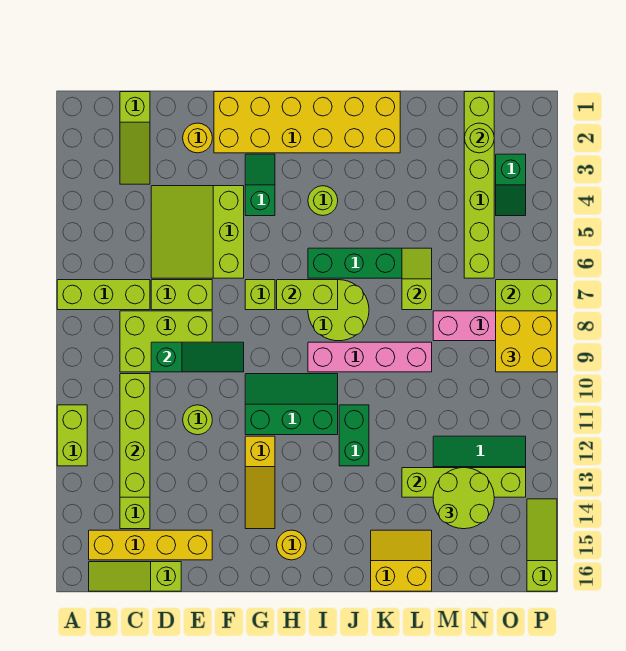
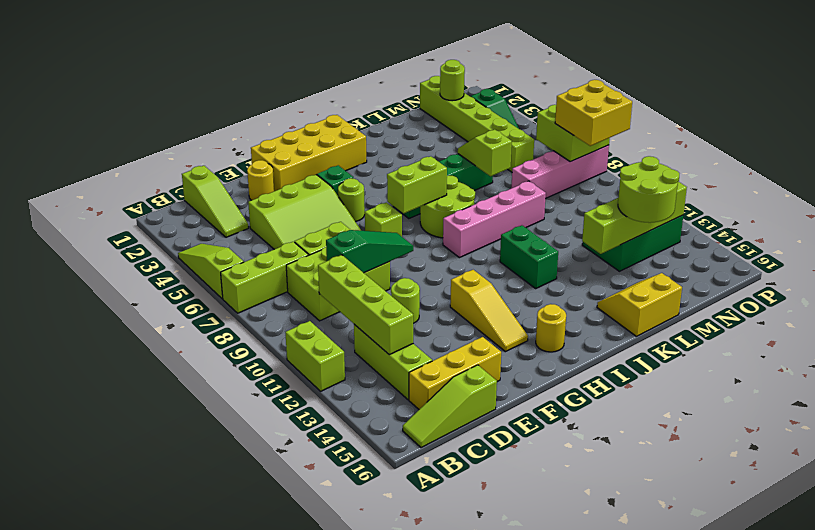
yellow brick B15:E15 level 1 -> yellow brick C15:E15 level 1
lime slope D4:F6 level 1 top F -> lime slope D4:F6 level 1 top 4
yellow brick F1:K2 level 1 -> yellow brick F1:I2 level 1
green slope G10:I11 level 1 top 11 -> none
lime round brick I4 level 1 -> lime round brick G5 level 1
lime slope P14:P16 level 1 top 16 -> lime slope A4:A6 level 1 top 6

